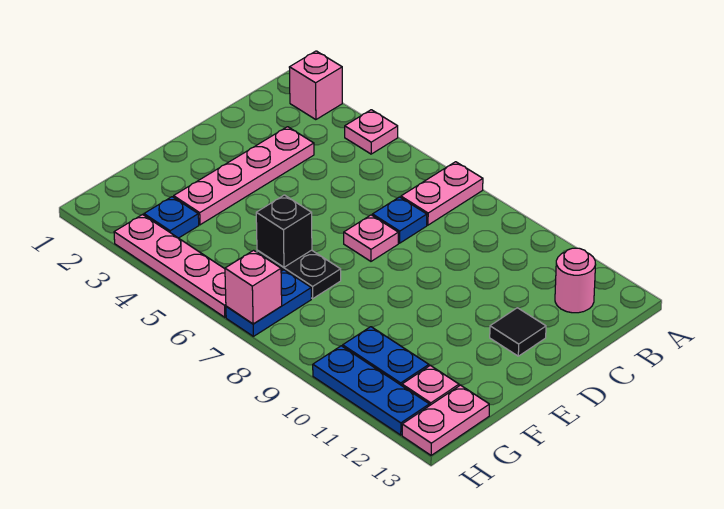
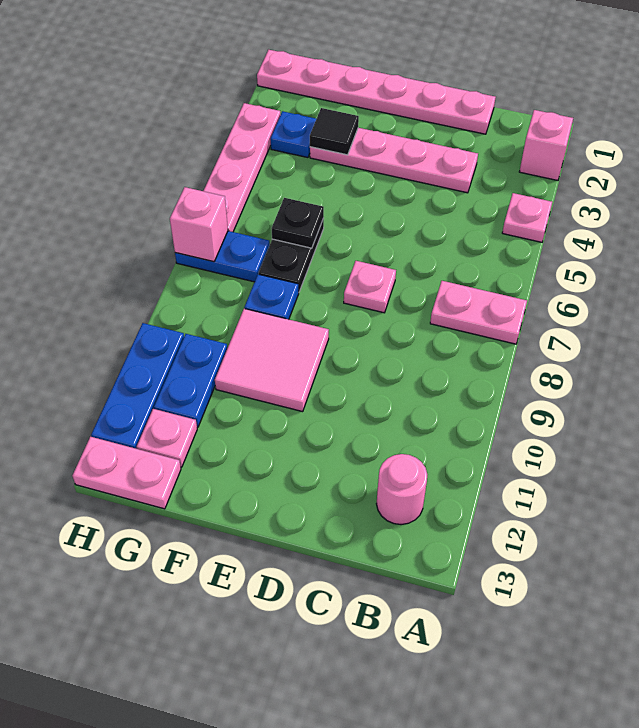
none -> pink plate C1:H1 level 1
blue plate C7 level 1 -> blue plate F8 level 1
black tile D12 level 1 -> black tile F3 level 2
none -> pink tile E9:F10 level 1
black brick F6 level 2 -> black plate F6 level 2

